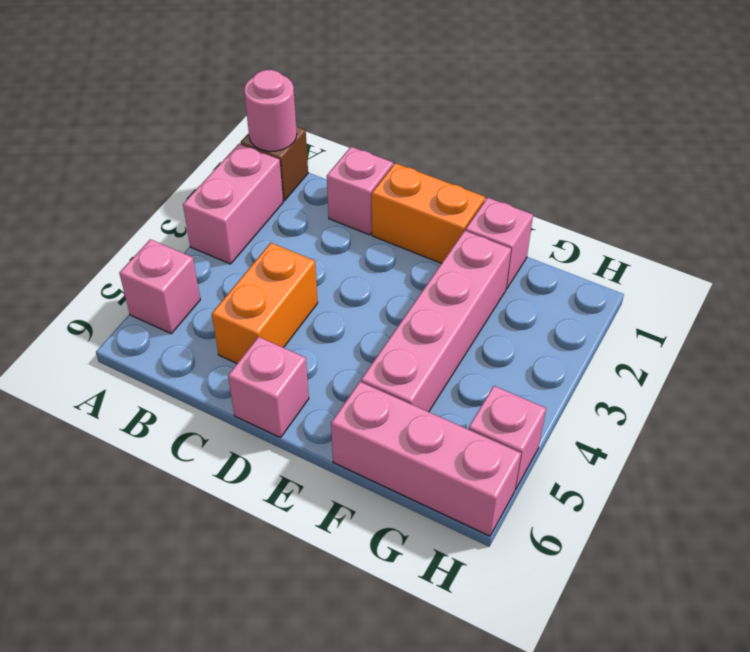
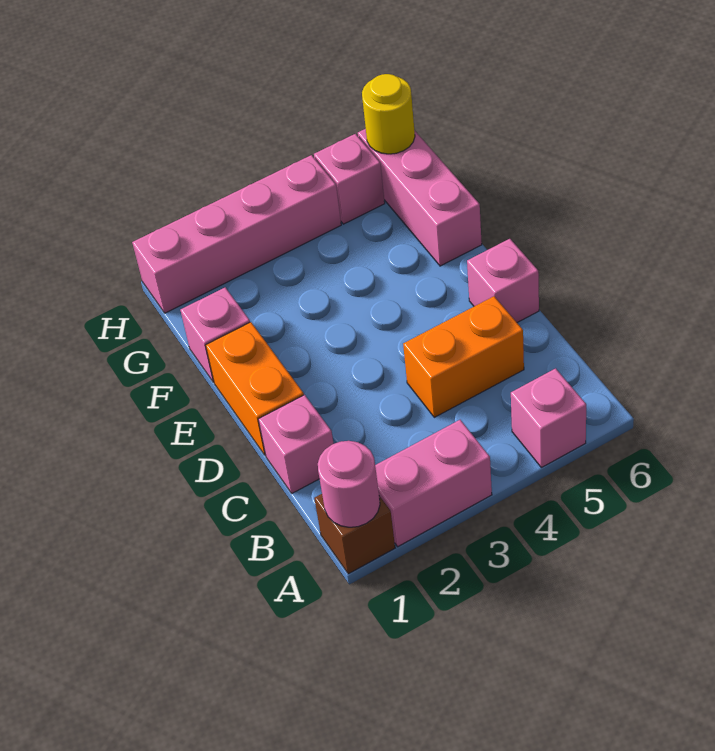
pink brick F2:F5 level 1 -> pink brick H1:H4 level 1
none -> yellow round brick H6 level 2

